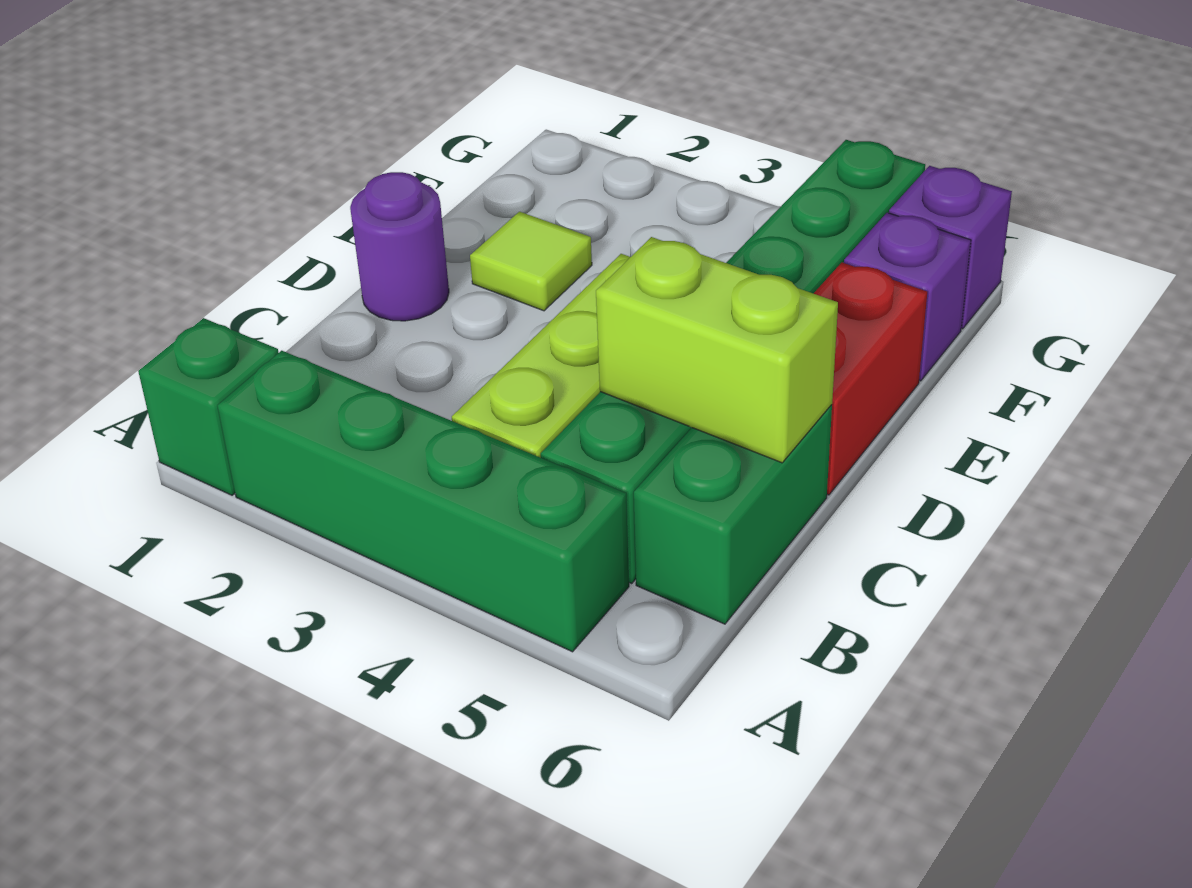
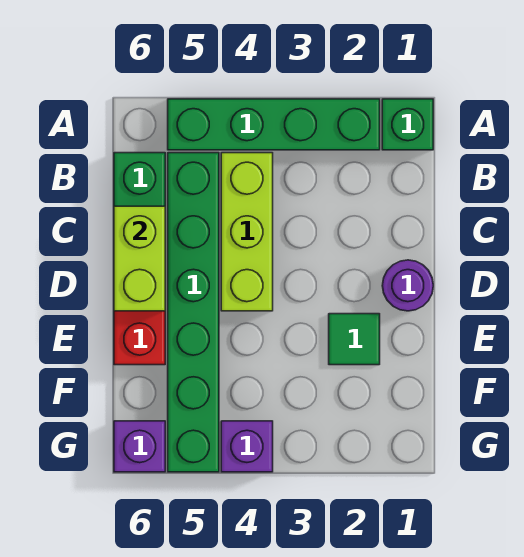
lime brick C5:C6 level 2 -> lime brick C6:D6 level 2
lime tile E2 level 1 -> green tile E2 level 1
purple brick F6 level 1 -> purple brick G4 level 1

